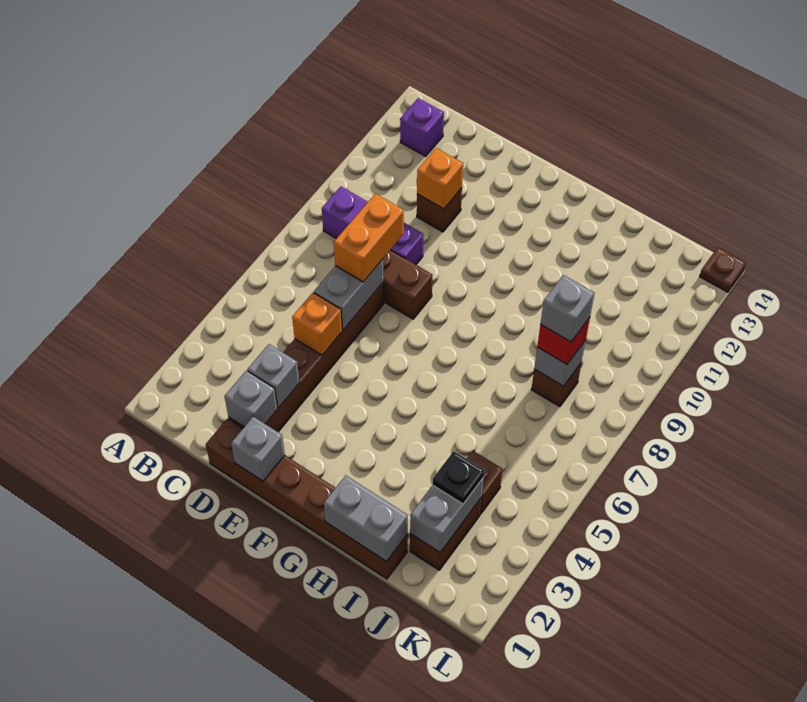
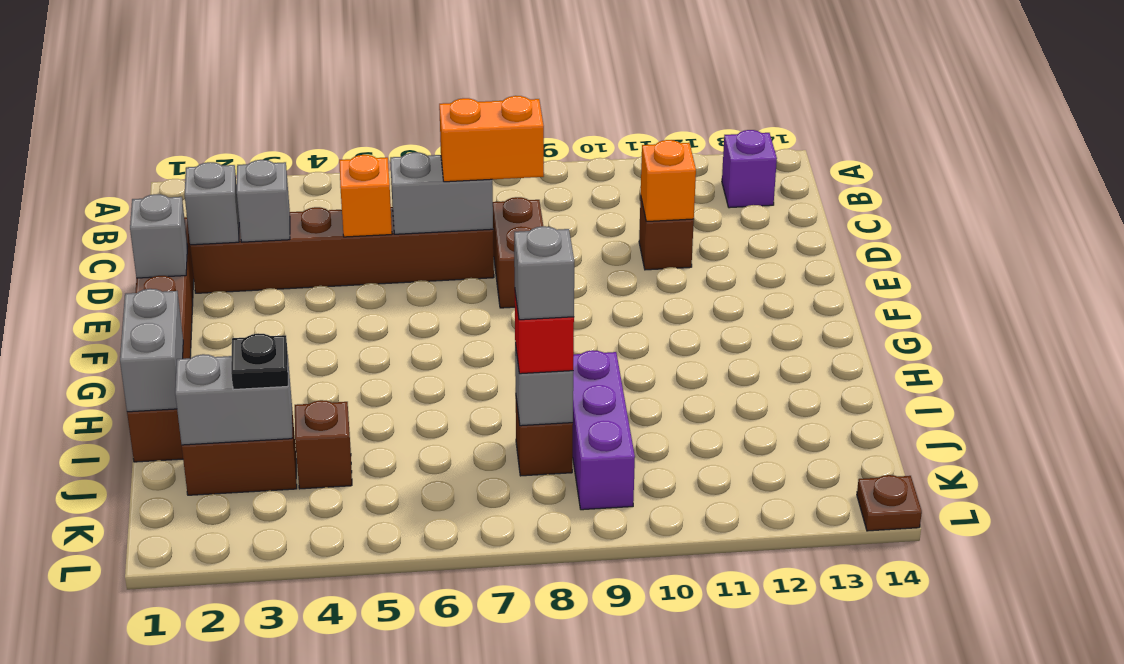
purple brick B9:D9 level 1 -> purple brick I9:K9 level 1

